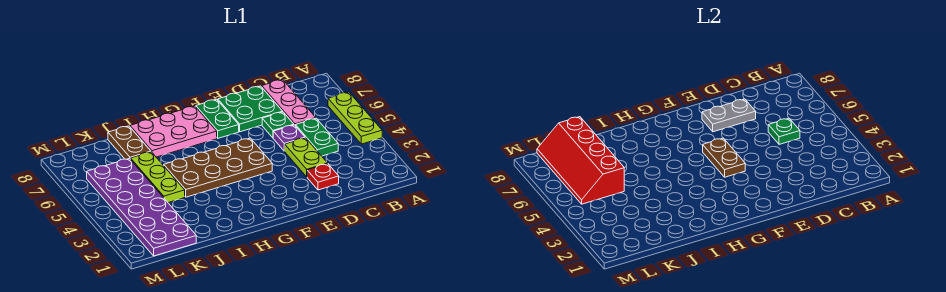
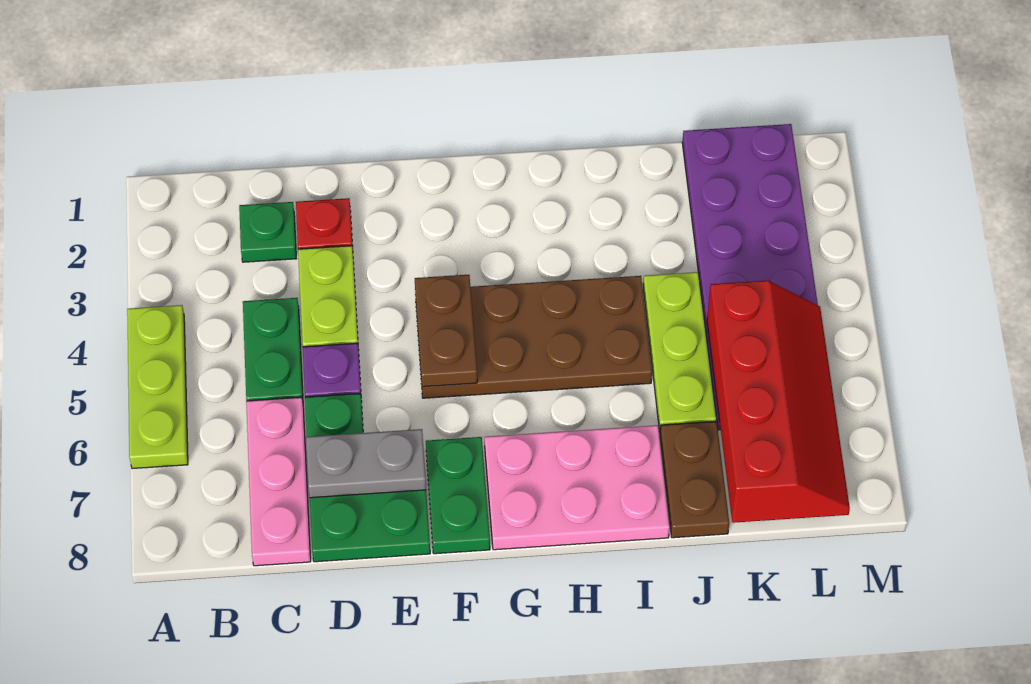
green plate C5 level 2 -> green plate C2 level 1

